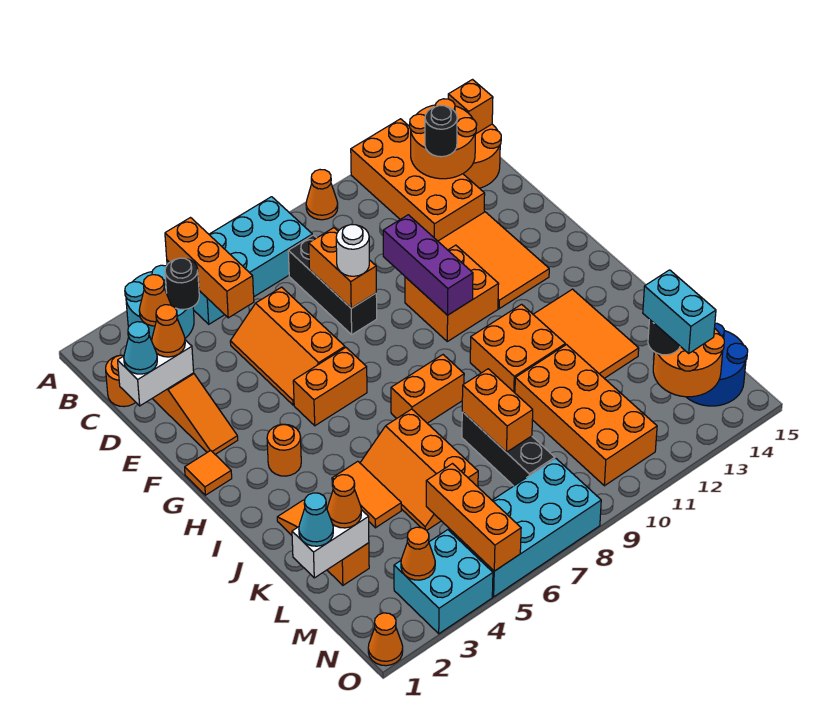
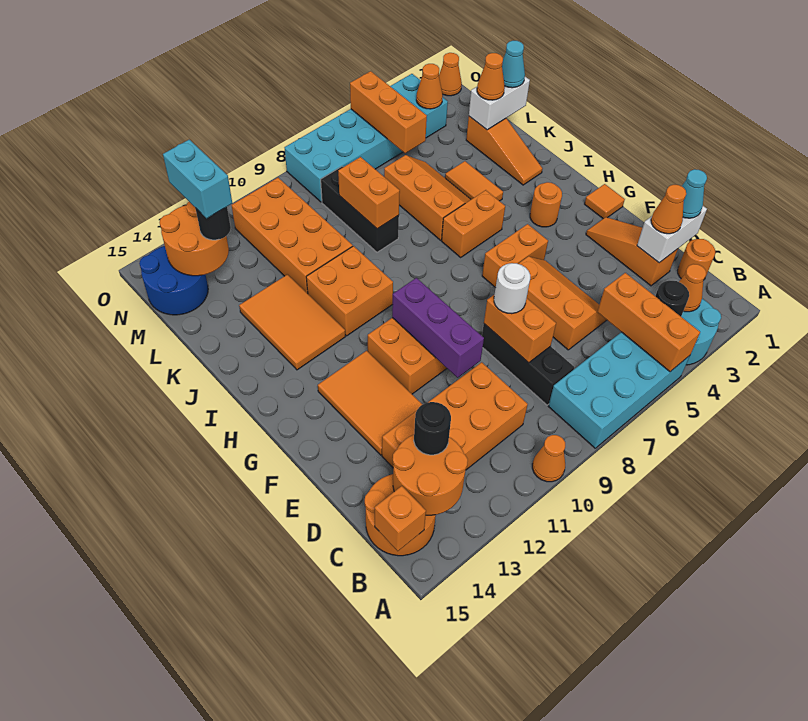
orange brick A12:D13 level 1 -> orange brick C10:D13 level 1
orange brick I7:I8 level 1 -> orange brick I5:I6 level 1

